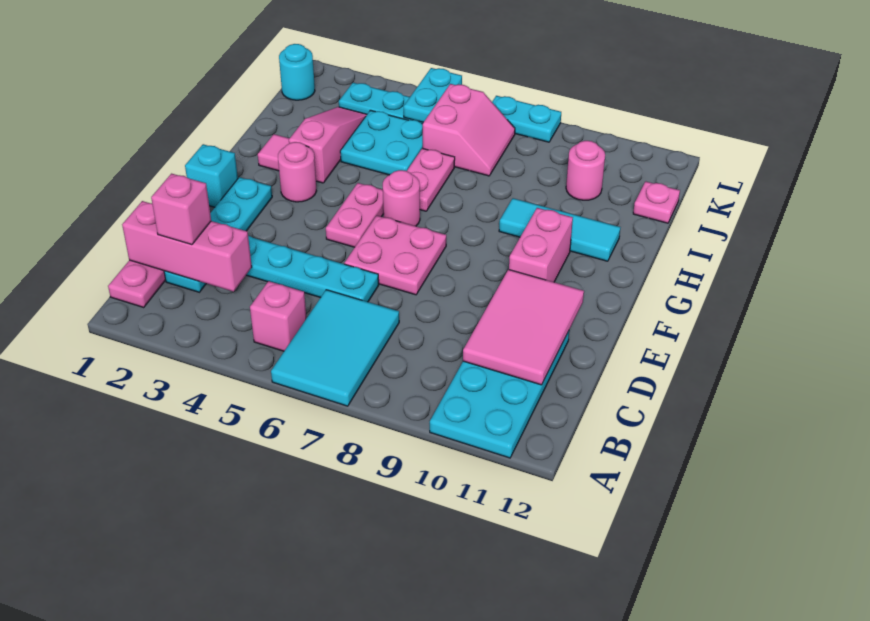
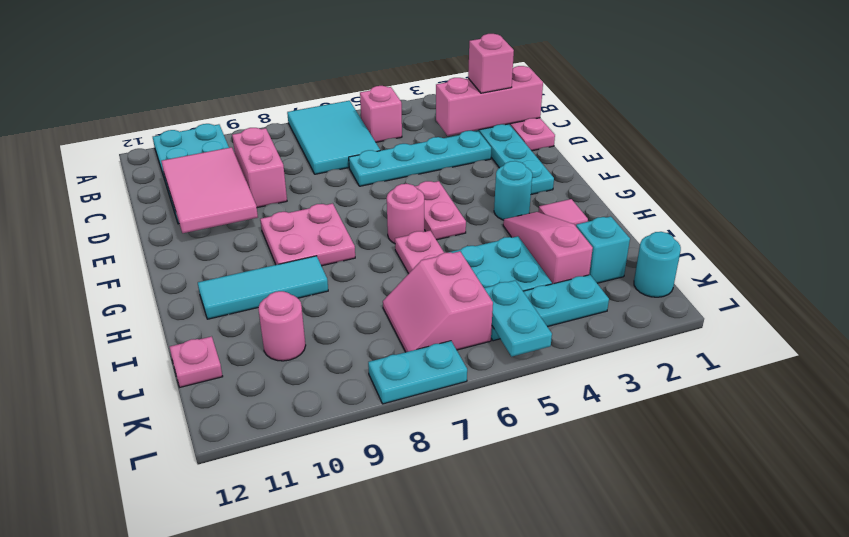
pink plate E6:F7 level 1 -> pink plate F8:G9 level 1
cyan brick F1 level 1 -> cyan brick J2 level 1
pink brick F10:G10 level 1 -> pink brick C9:D9 level 1
pink round brick G3 level 1 -> cyan round brick G3 level 1
pink slope H3:J3 level 1 top H -> pink slope H3:J3 level 1 top J

